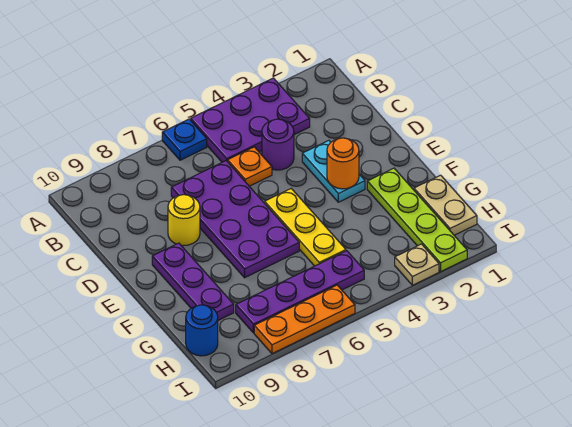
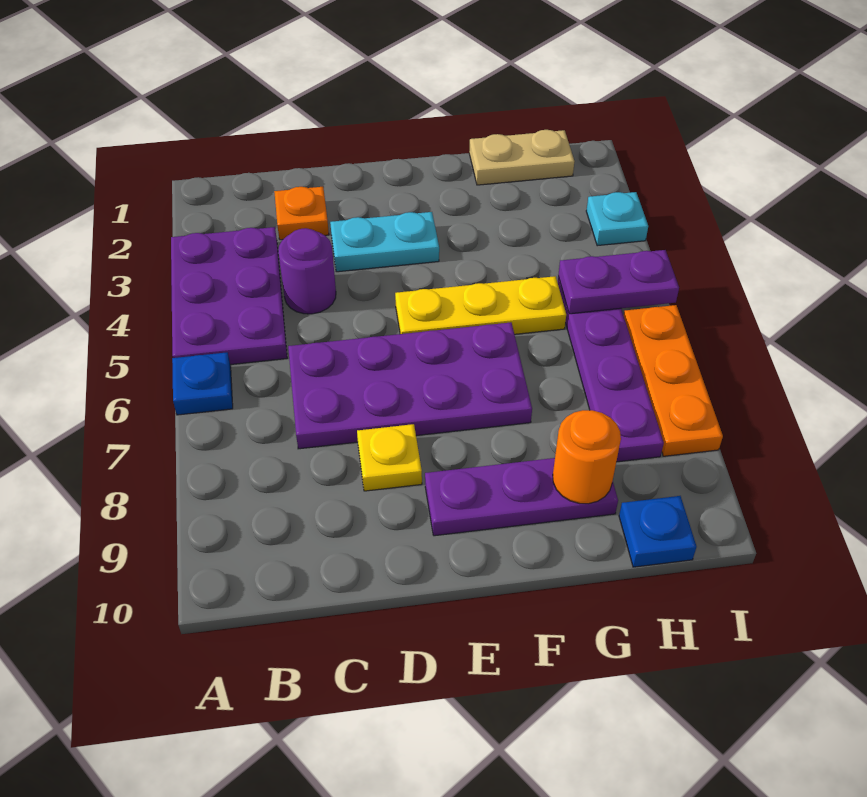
orange plate C5 level 1 -> orange plate C2 level 1
yellow round brick D8 level 1 -> yellow plate D8 level 1
orange round brick E3 level 2 -> orange round brick G9 level 2
lime plate F2:I2 level 1 -> none
none -> purple plate H5:I5 level 2
blue round brick H10 level 1 -> blue plate H10 level 1
tan plate I3 level 1 -> cyan plate I3 level 1

